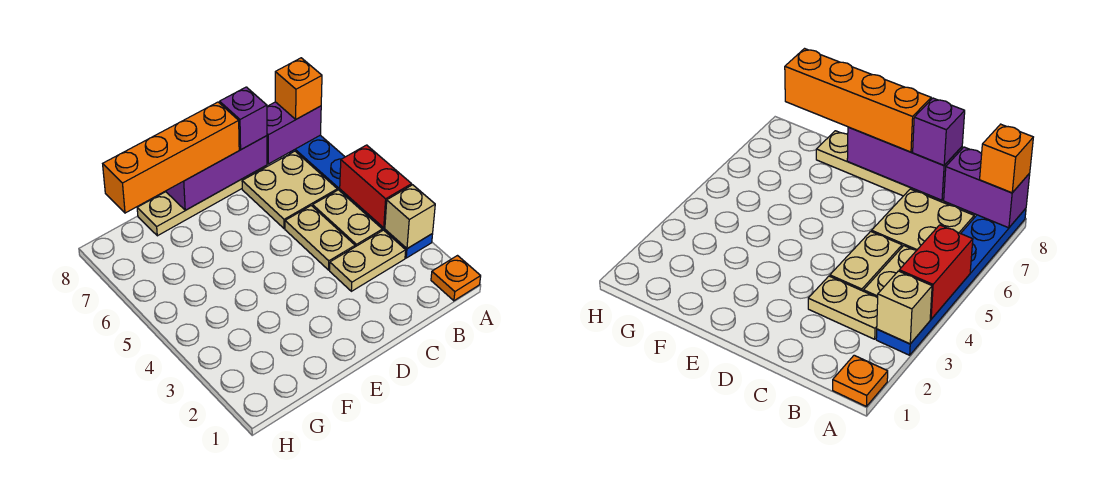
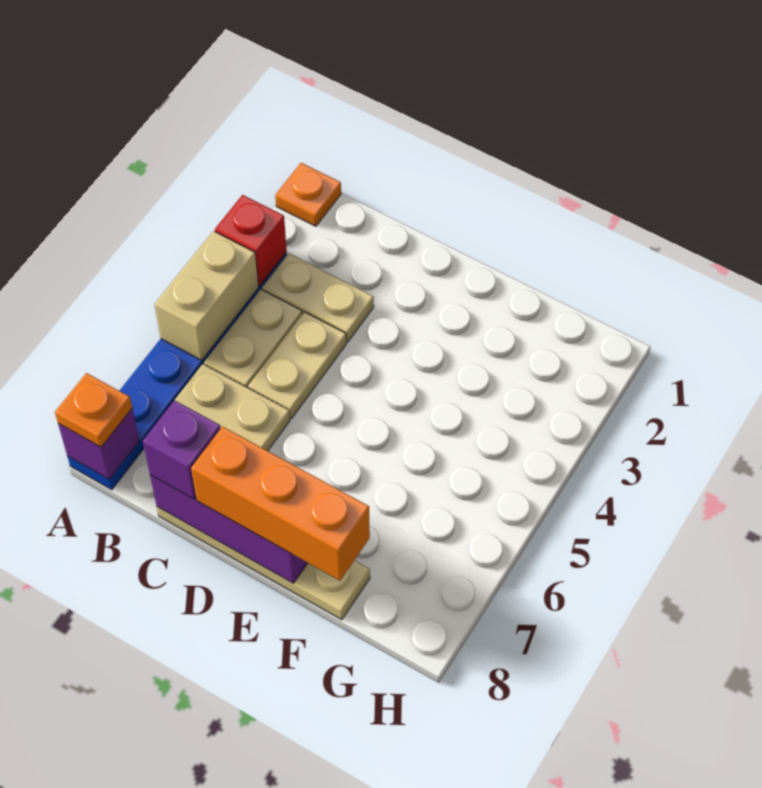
tan brick A3 level 2 -> red brick A3 level 2
red brick A4:A5 level 2 -> tan brick A4:A5 level 2
purple brick A8:B8 level 2 -> purple brick A8 level 2
orange brick A8 level 3 -> orange plate A8 level 3
orange brick D8:G8 level 3 -> orange brick D8:F8 level 3

